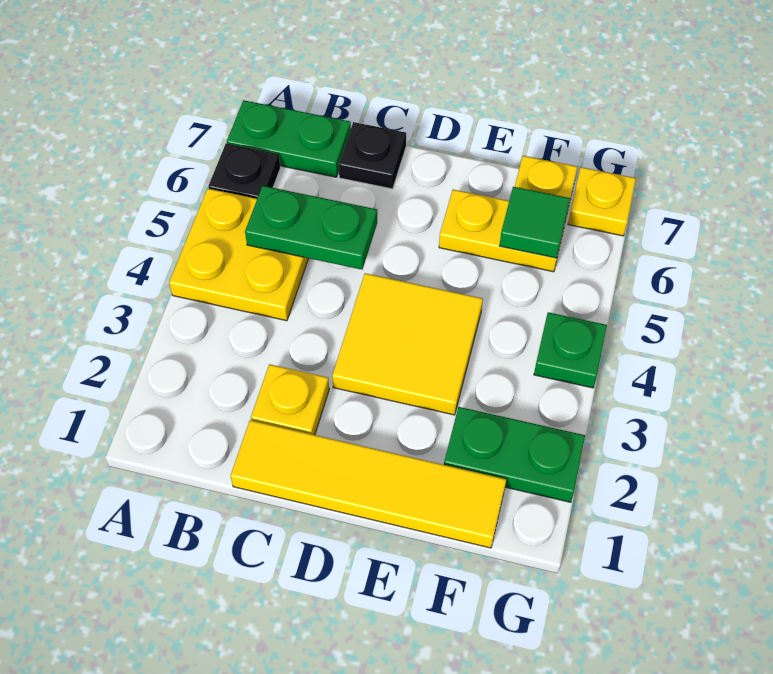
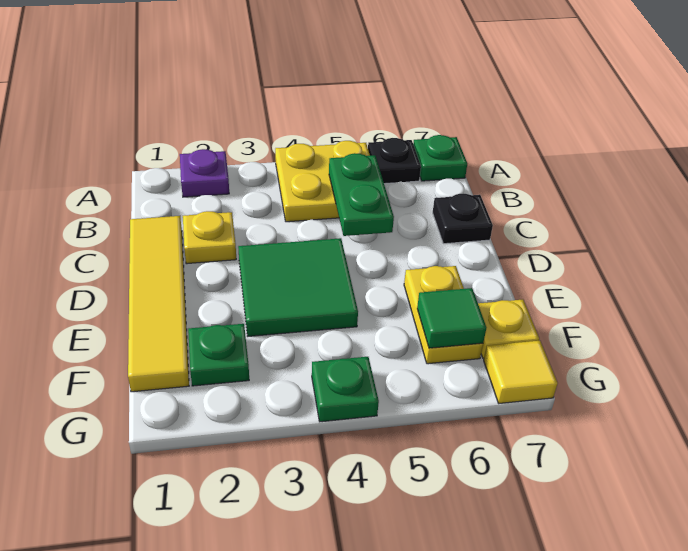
none -> purple plate A2 level 1
green plate A7:B7 level 1 -> green plate A7 level 1
yellow tile D3:E4 level 1 -> green tile D3:E4 level 1
green plate F2:G2 level 1 -> green plate F2 level 1
yellow plate G7 level 1 -> yellow tile G7 level 1

